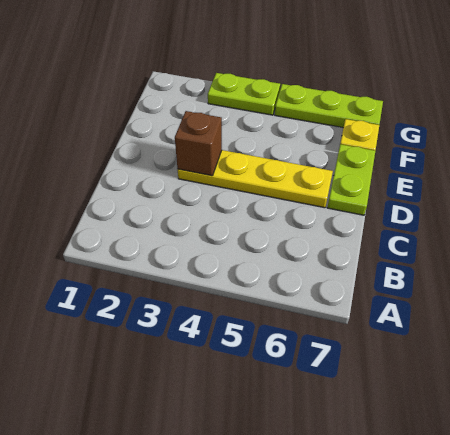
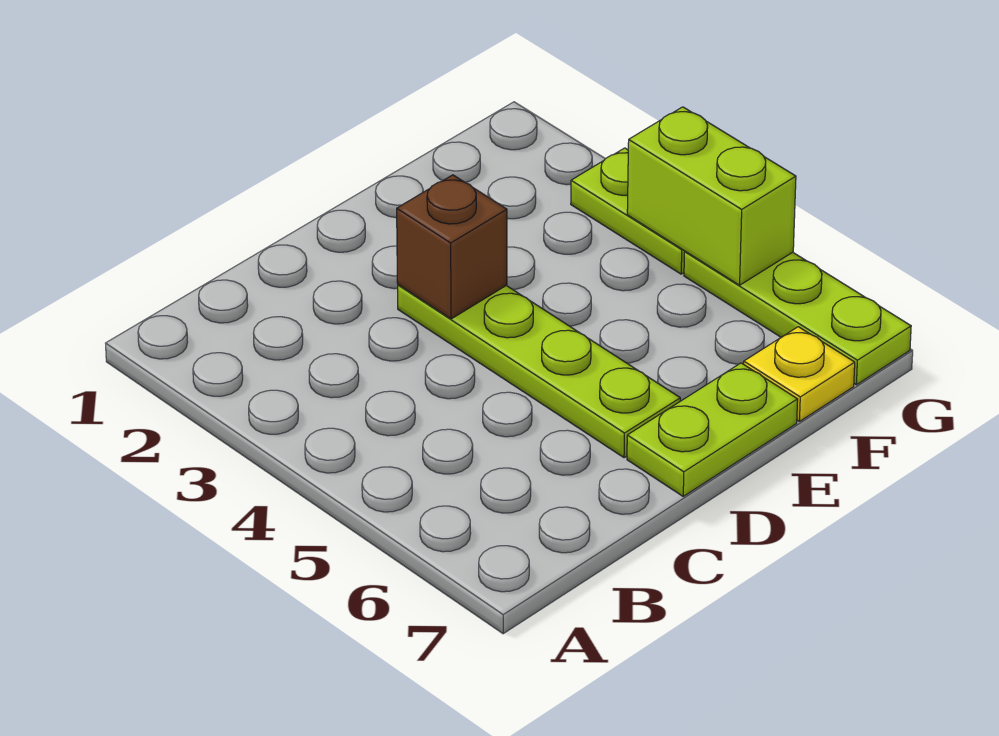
yellow plate D3:D6 level 1 -> lime plate D3:D6 level 1
none -> lime brick G4:G5 level 2

